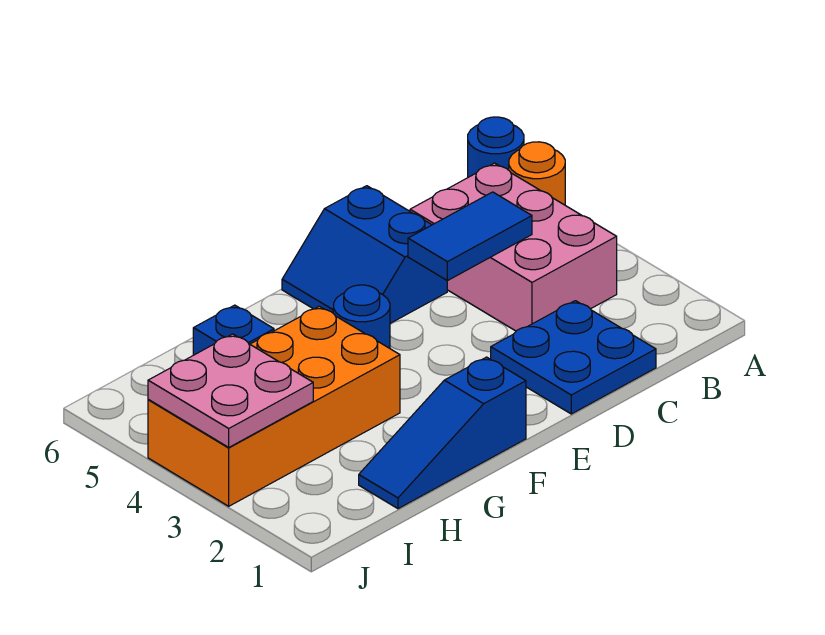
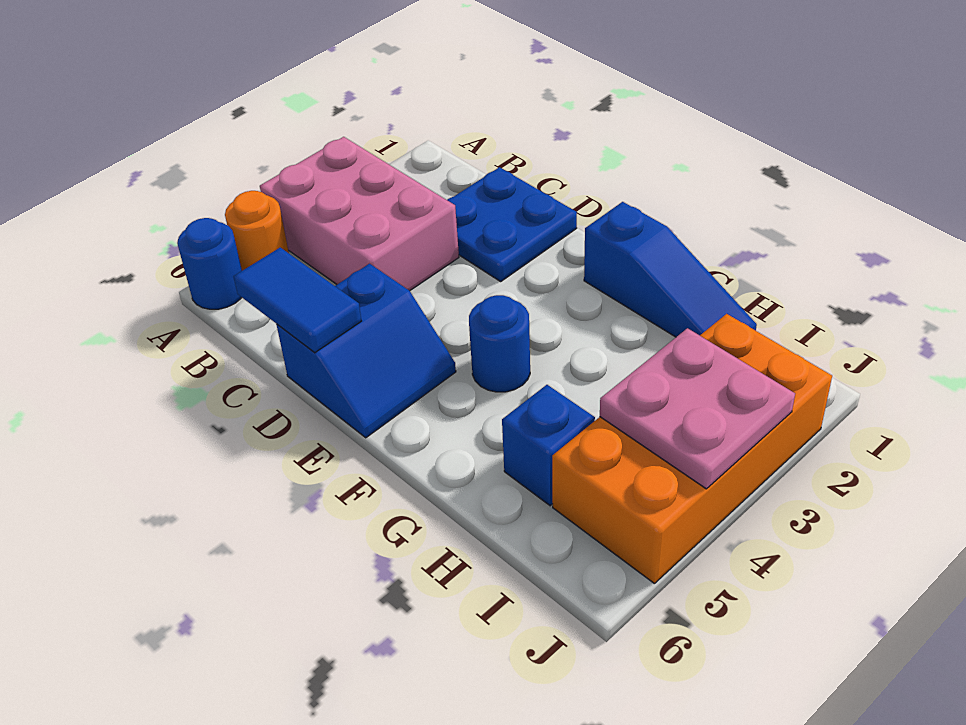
pink brick B3:C5 level 1 -> pink brick A3:C4 level 1
blue tile C4:D4 level 2 -> blue tile C6:D6 level 2
orange brick G3:J4 level 1 -> orange brick I2:J5 level 1

